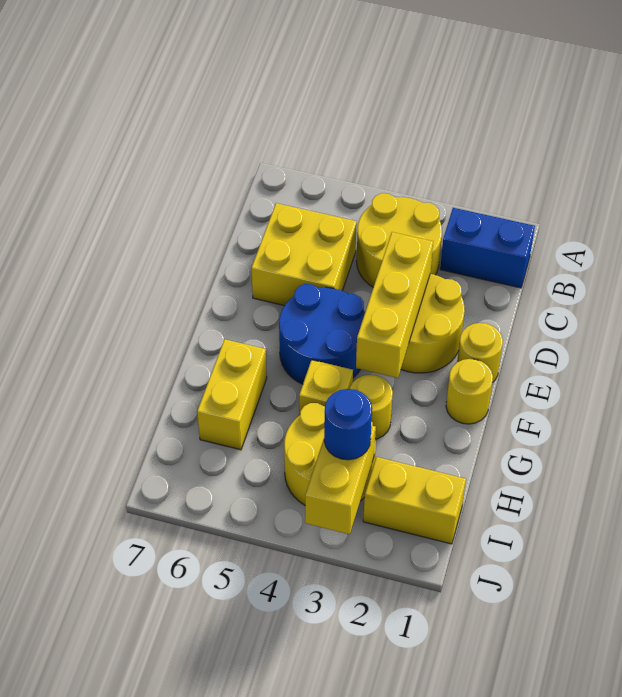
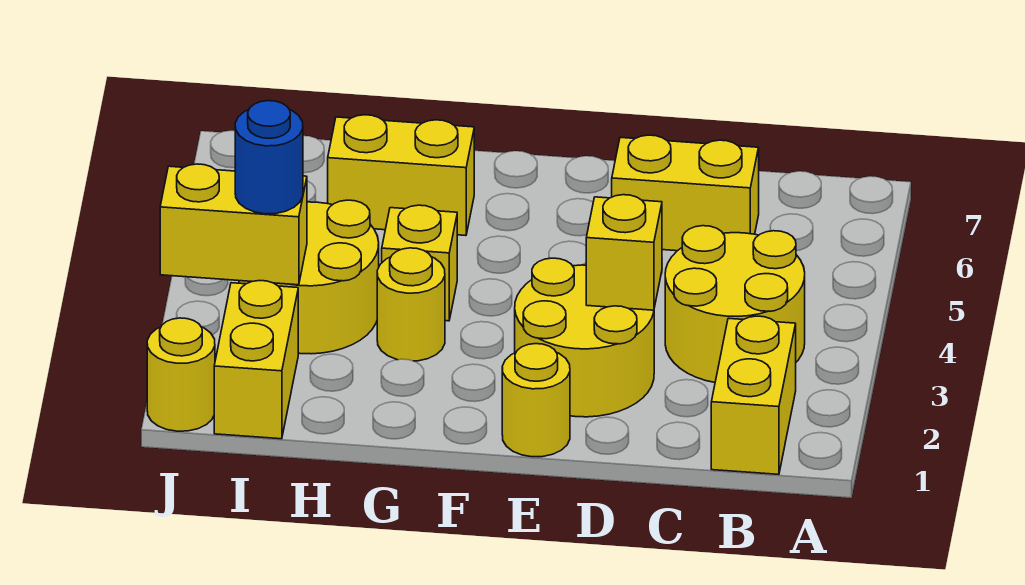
blue brick B1:B2 level 1 -> yellow brick B1:B2 level 1
yellow brick C5:D6 level 1 -> yellow brick C6:D6 level 1
yellow brick D3:F3 level 2 -> yellow brick D3 level 2
blue round brick E4:F5 level 1 -> none
yellow round brick F1 level 1 -> yellow round brick J1 level 1

